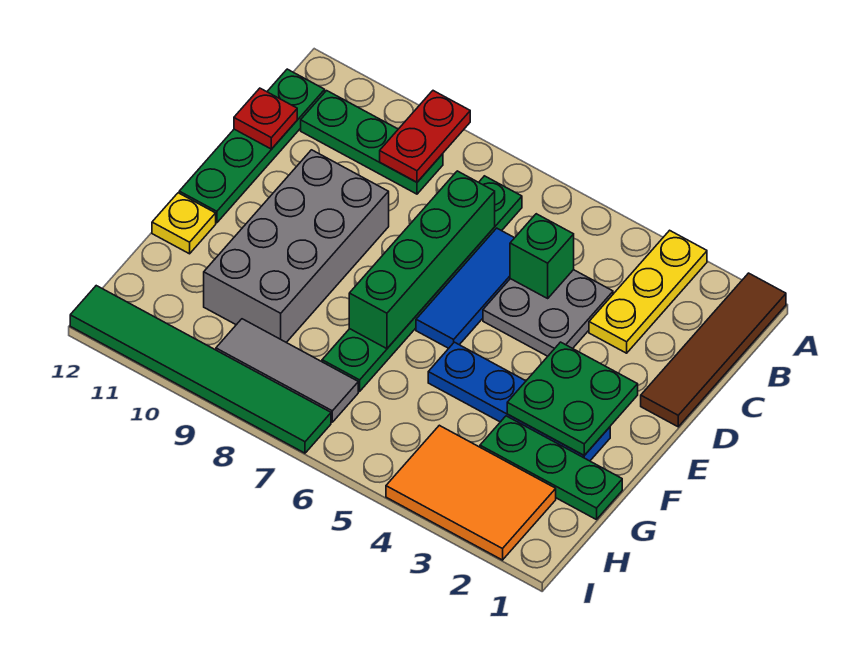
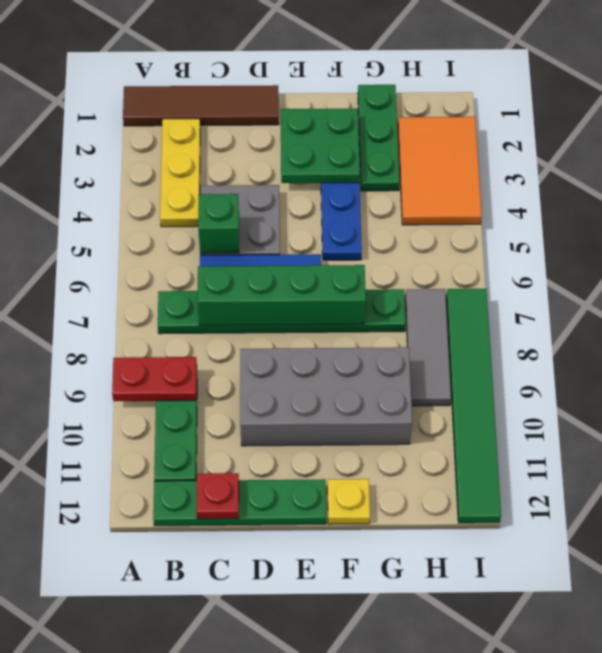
yellow plate A3:C3 level 1 -> yellow plate B2:B4 level 1

